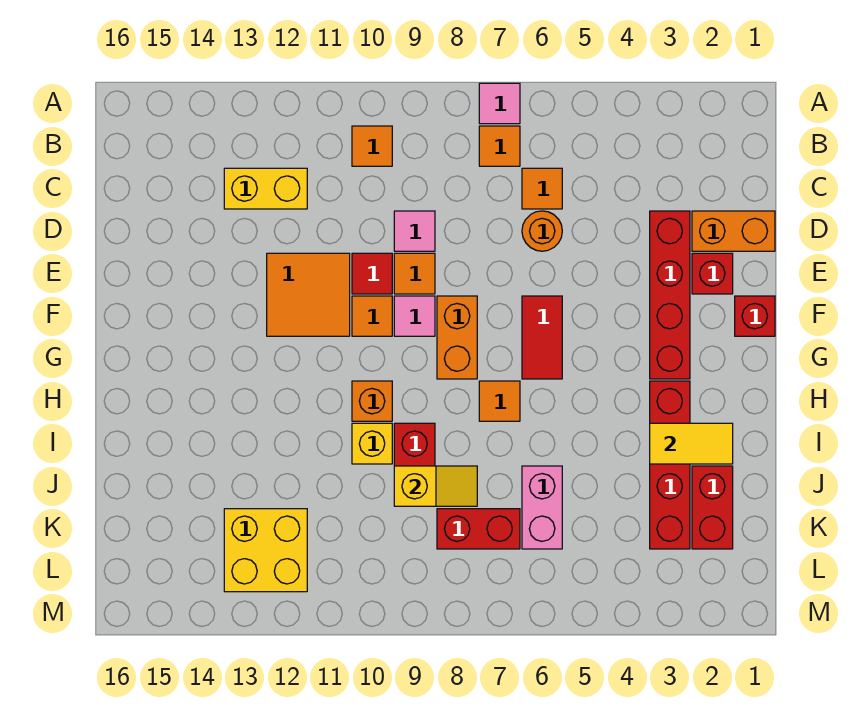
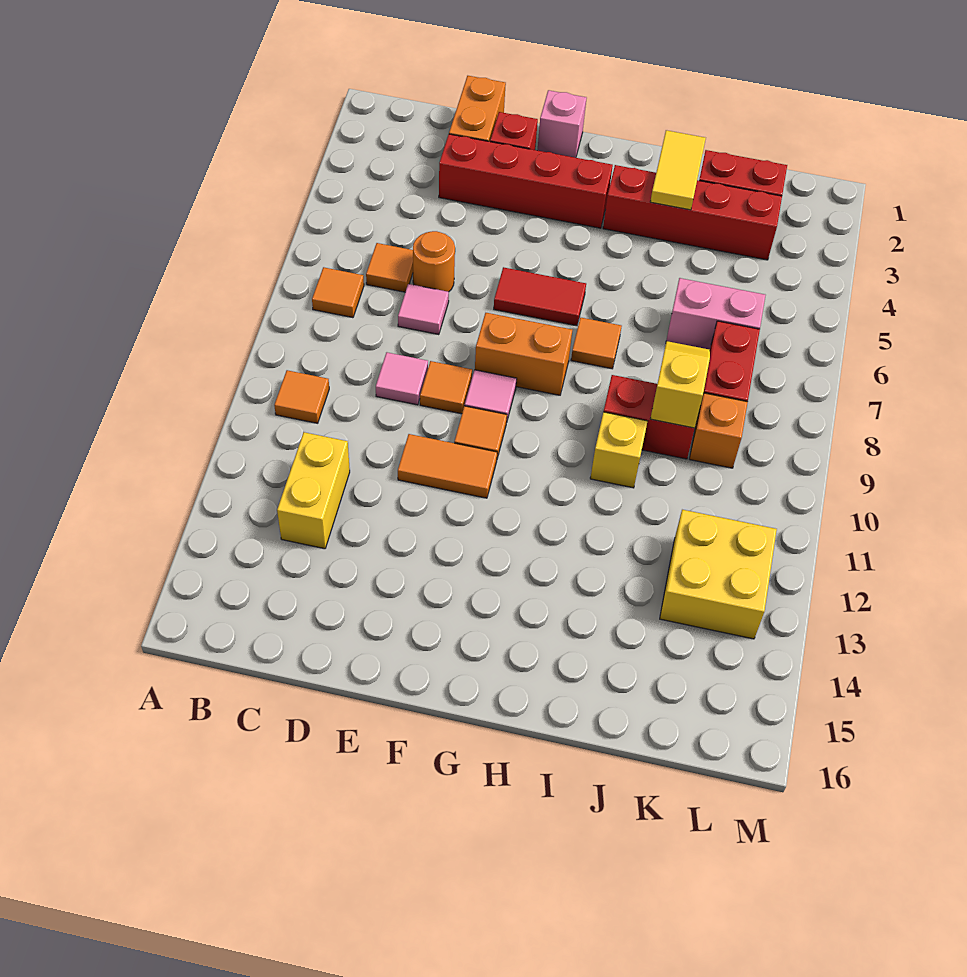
pink tile A7 level 1 -> pink tile D7 level 1
red tile E10 level 1 -> none
orange tile E11:F12 level 1 -> orange tile E11:F11 level 1
red brick F1 level 1 -> pink brick F1 level 1
orange brick H10 level 1 -> orange brick K9 level 1

